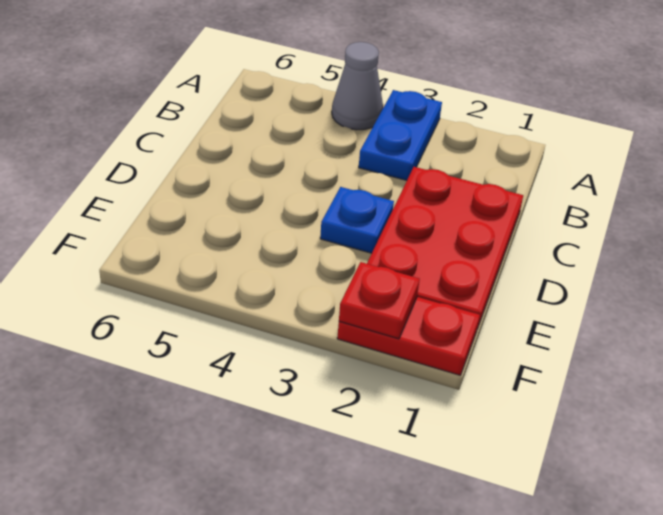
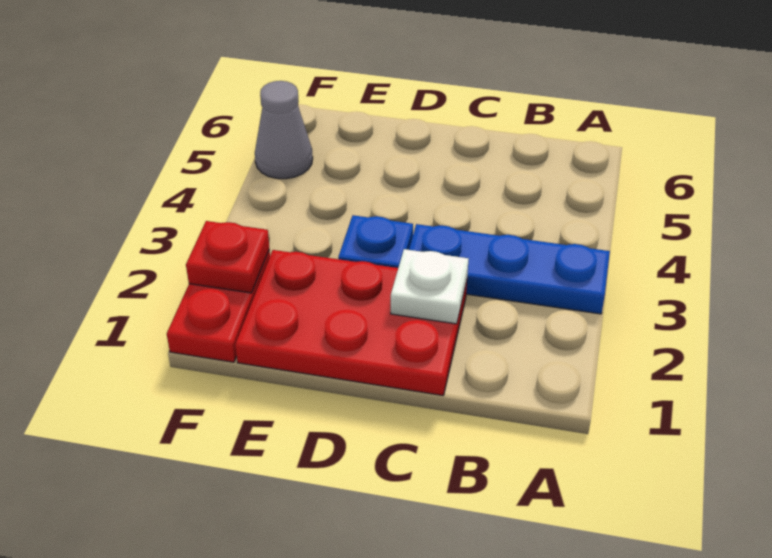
blue plate A3:B3 level 1 -> blue plate A3:C3 level 1
grey cone A4 level 1 -> grey cone F5 level 1
none -> white plate C2 level 2

